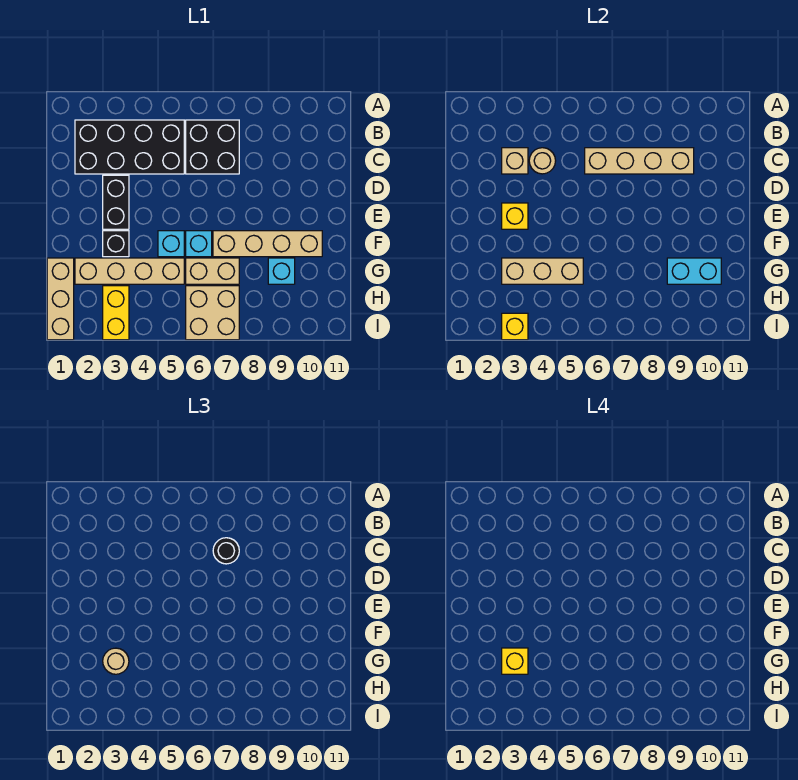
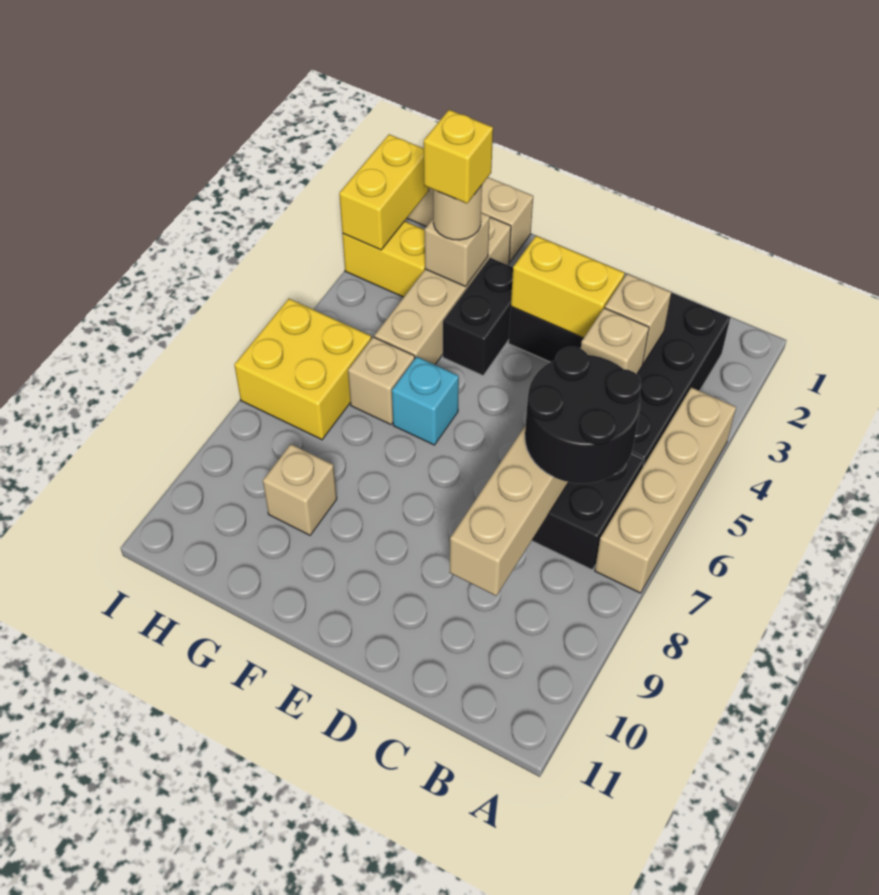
tan round brick C4 level 2 -> tan brick C4 level 2
black round brick C7 level 3 -> black round brick B6:C7 level 3
yellow brick E3 level 2 -> yellow brick D3:E3 level 2
black brick F3 level 1 -> black brick F3:F4 level 1
cyan brick F5 level 1 -> none
tan brick F7:F10 level 1 -> tan brick A4:A7 level 1
tan brick G3:G5 level 2 -> tan brick G3 level 2
tan brick G6:G7 level 1 -> tan brick G6 level 1
cyan brick G9 level 1 -> tan brick G9 level 1
cyan brick G9:G10 level 2 -> none
tan brick H6:I7 level 1 -> yellow brick H6:I7 level 1
yellow brick I3 level 2 -> yellow brick I2:I3 level 2

